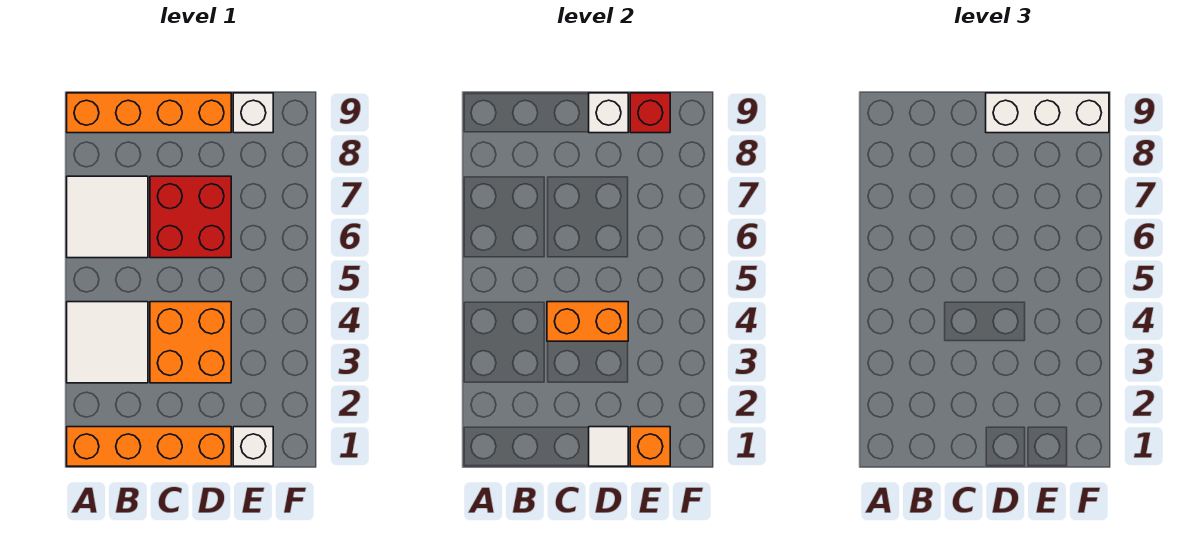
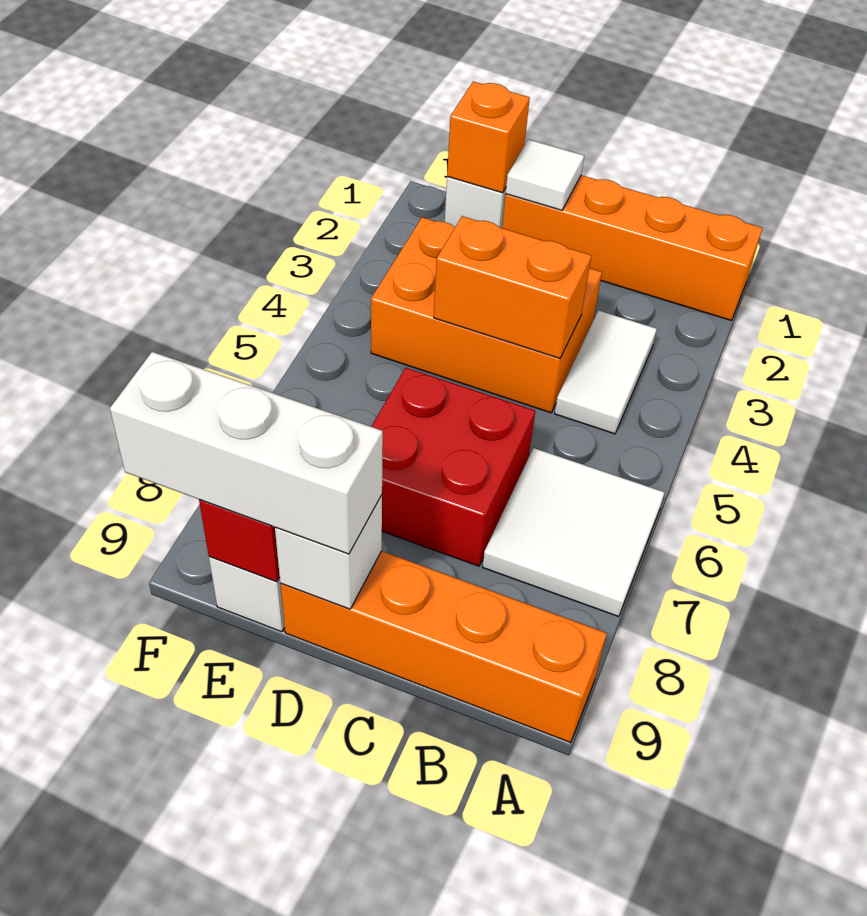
white tile A3:B4 level 1 -> white tile B3:B4 level 1
orange brick C3:D4 level 1 -> orange brick C3:E4 level 1

